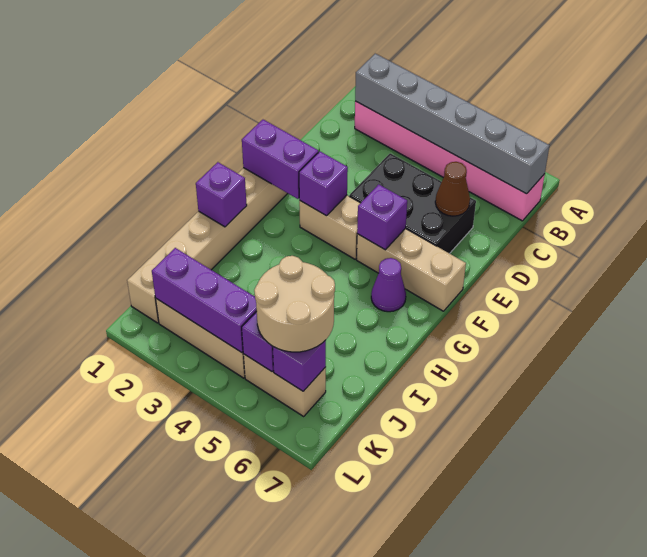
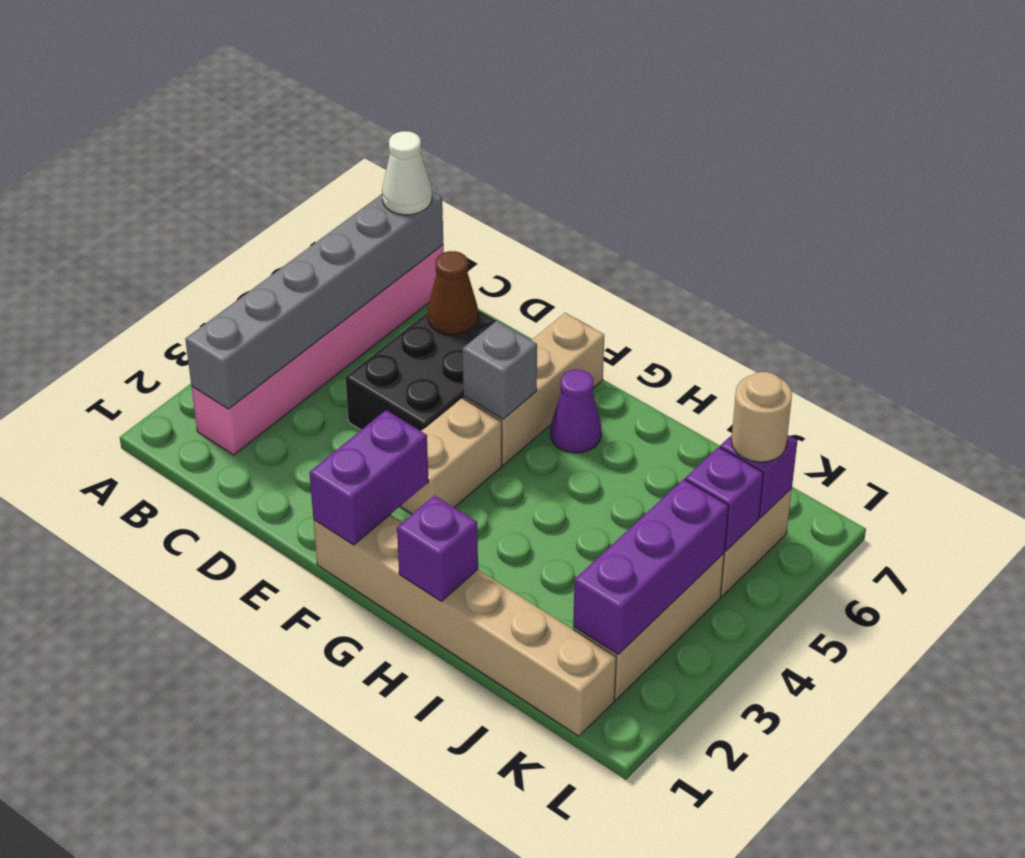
none -> white cone B7 level 3
purple brick F3 level 2 -> none
purple brick F5 level 2 -> grey brick F5 level 2
tan round brick J5:K6 level 3 -> tan round brick K6 level 3

